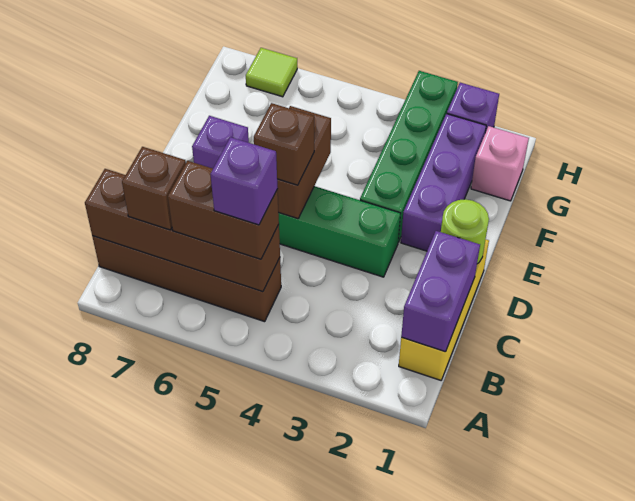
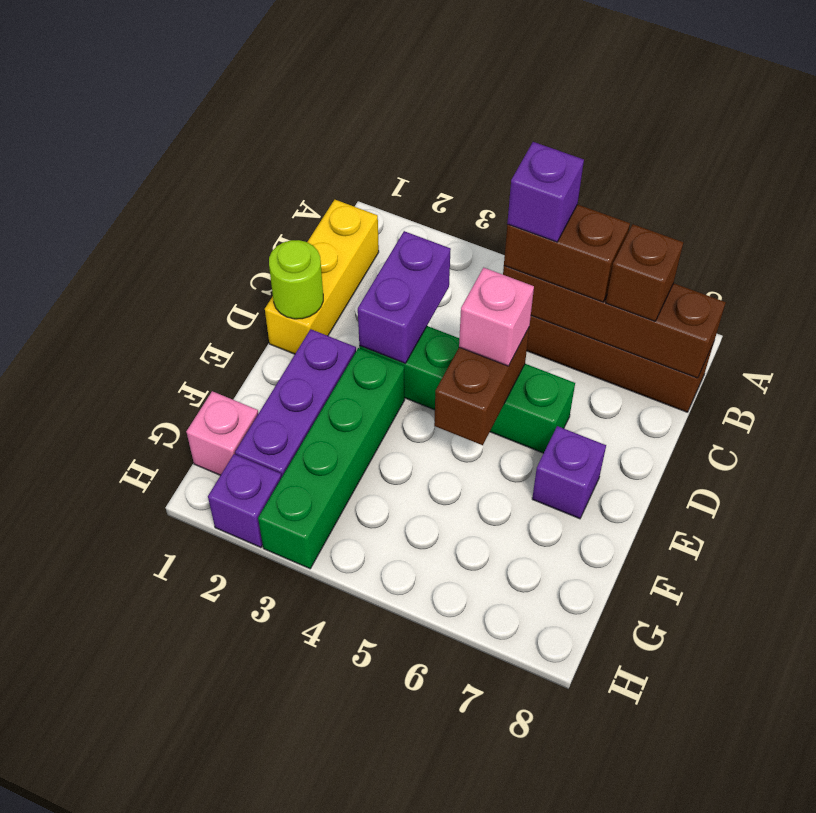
purple brick B1:C1 level 2 -> purple brick C3:D3 level 2
brown brick D5 level 3 -> pink brick D5 level 3
lime tile H7 level 1 -> none

